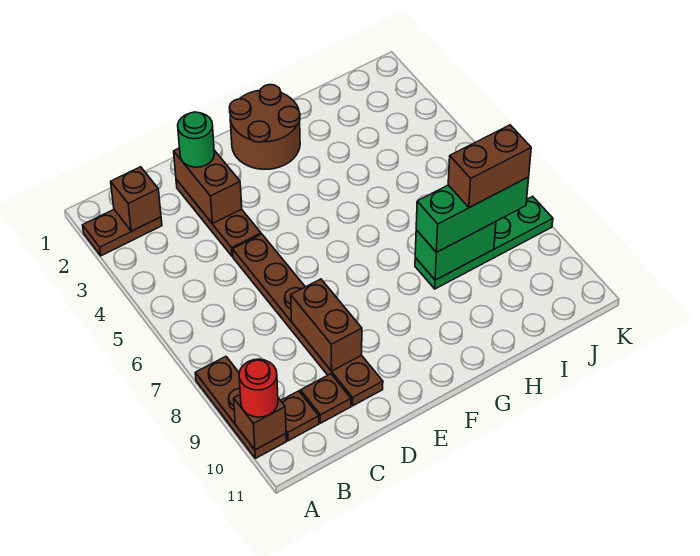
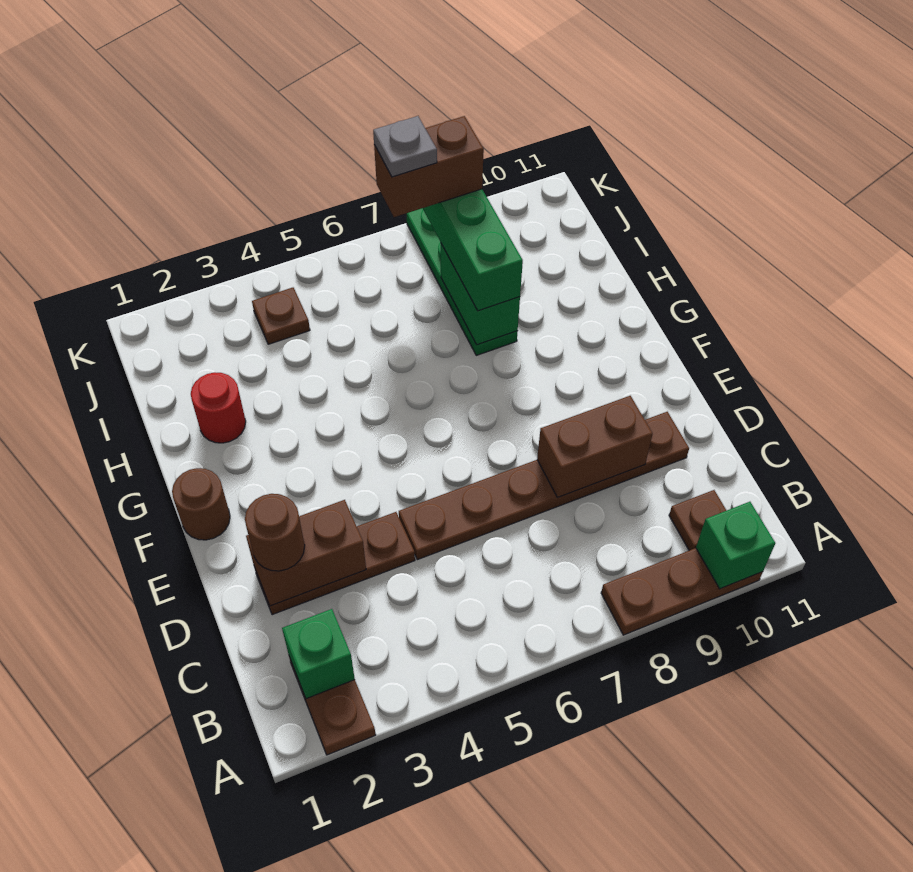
brown brick A10 level 2 -> green brick A10 level 2
red round brick A10 level 3 -> red round brick H2 level 1
brown brick B2 level 2 -> green brick B2 level 2
brown plate C10 level 1 -> brown plate J4 level 1
green round brick D2 level 3 -> brown round brick D2 level 3
brown round brick F1:G2 level 1 -> brown round brick F1 level 1
brown brick I8:J8 level 4 -> brown brick J7:J8 level 4
none -> grey plate J7 level 5

